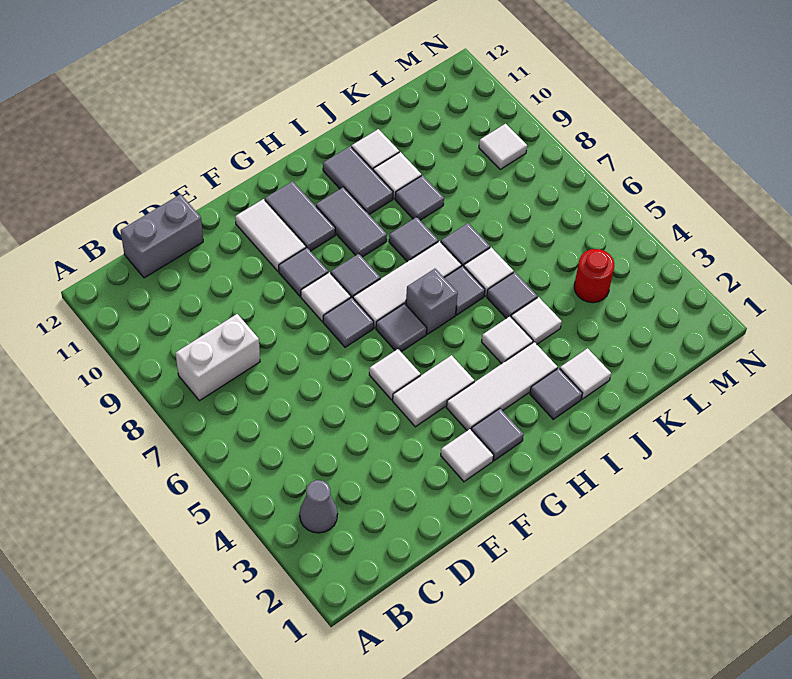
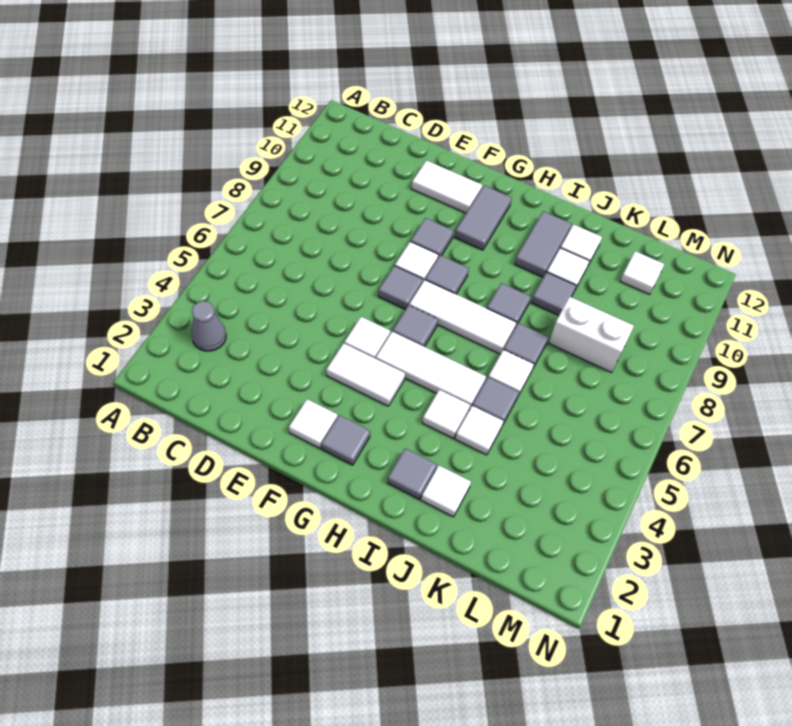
white brick B8:C8 level 1 -> white brick K8:L8 level 1
grey brick C12:D12 level 1 -> none
white tile F10:F11 level 1 -> white tile E11:F11 level 1
white tile G3:I3 level 1 -> white tile G5:I5 level 1
grey brick H6 level 1 -> none
grey tile H9:H10 level 1 -> none
grey tile I6 level 1 -> none
red round brick L4 level 1 -> none
white tile M9 level 1 -> white tile L11 level 1

